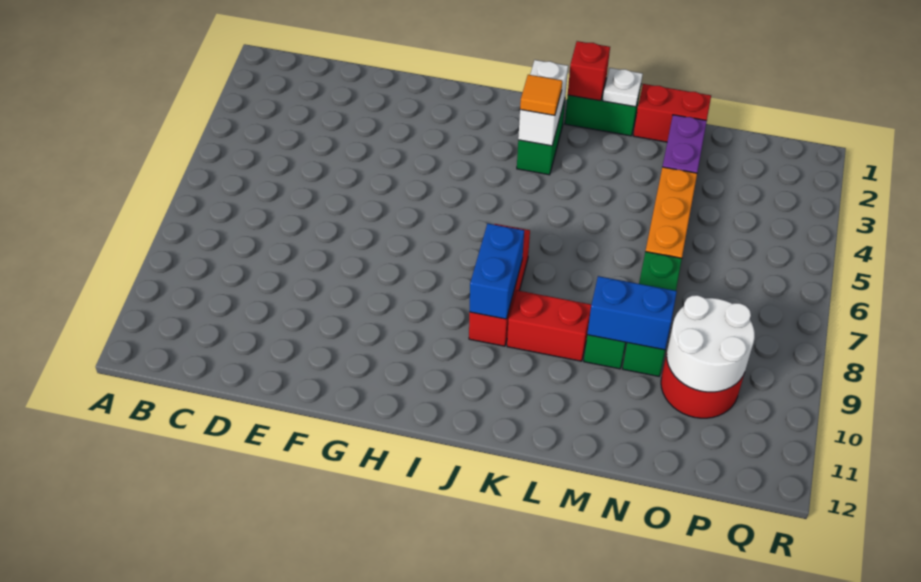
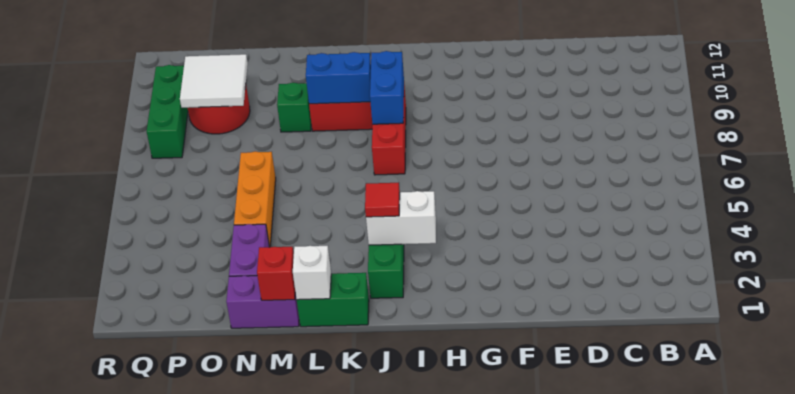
white brick J2:J3 level 2 -> white brick I3:J3 level 2
orange tile J3 level 3 -> red tile J3 level 3
red brick K1 level 2 -> red brick M1 level 2
white plate L1 level 2 -> white brick L1 level 2
red brick M1:N1 level 1 -> purple brick M1:N1 level 1
blue brick M9:N9 level 2 -> blue brick K9:L9 level 2
green brick N7:N9 level 1 -> green brick Q8:Q10 level 1
white round brick O9:P10 level 2 -> white tile O9:P10 level 2

